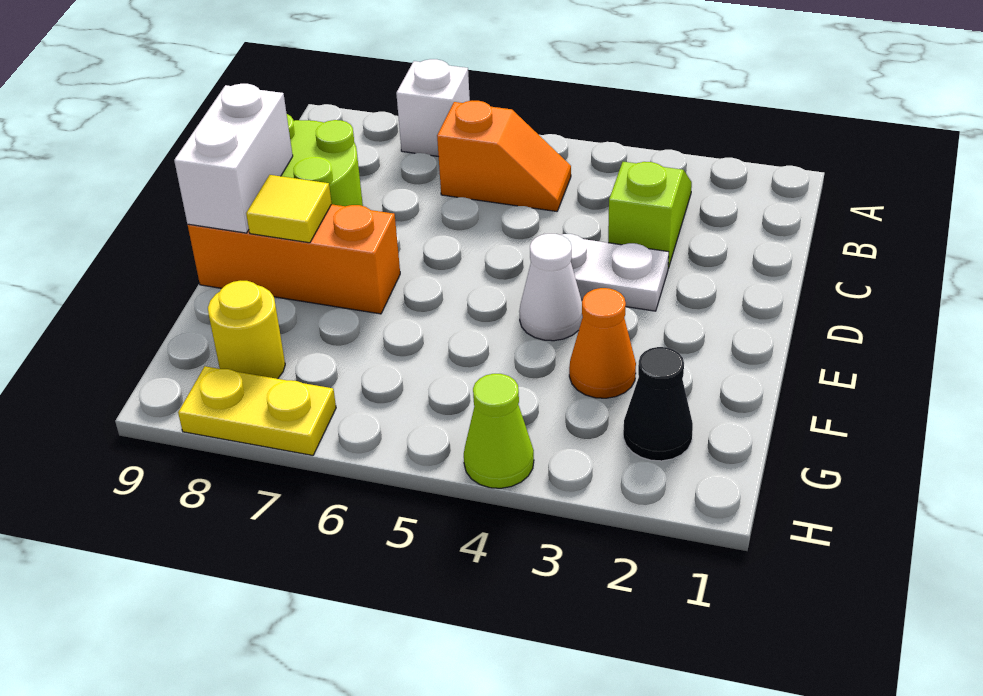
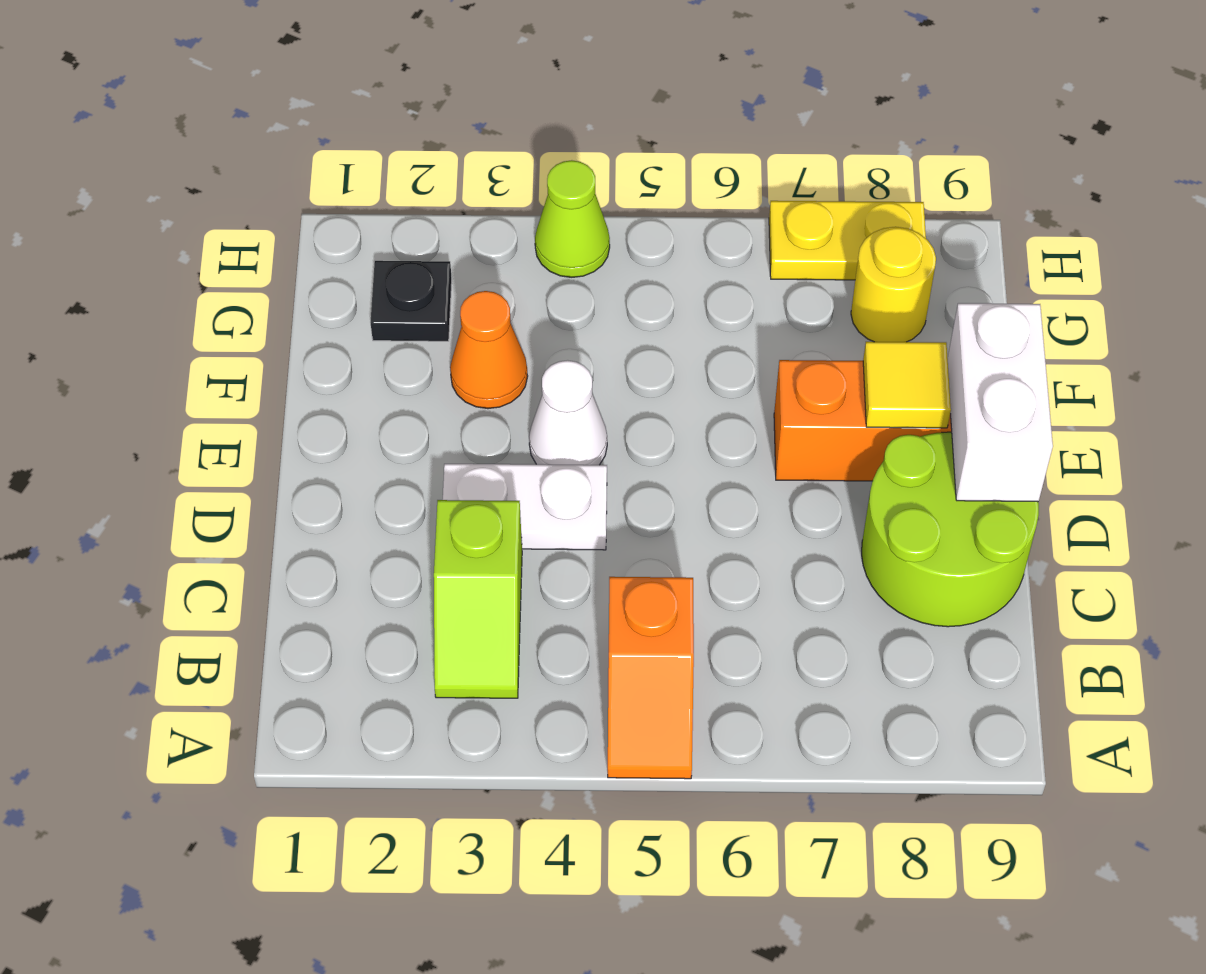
white brick A7 level 1 -> none
orange slope B5:B6 level 1 top 6 -> orange slope A5:B5 level 1 top B
black cone G2 level 1 -> black plate G2 level 1

